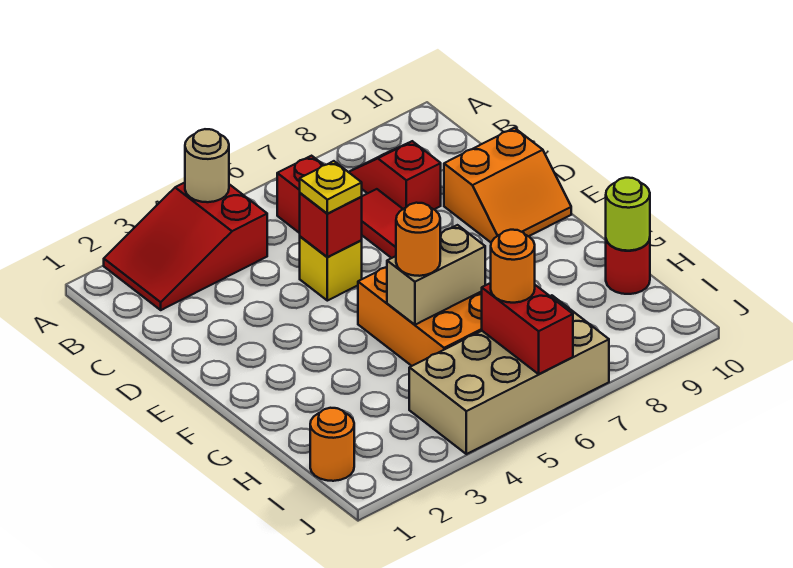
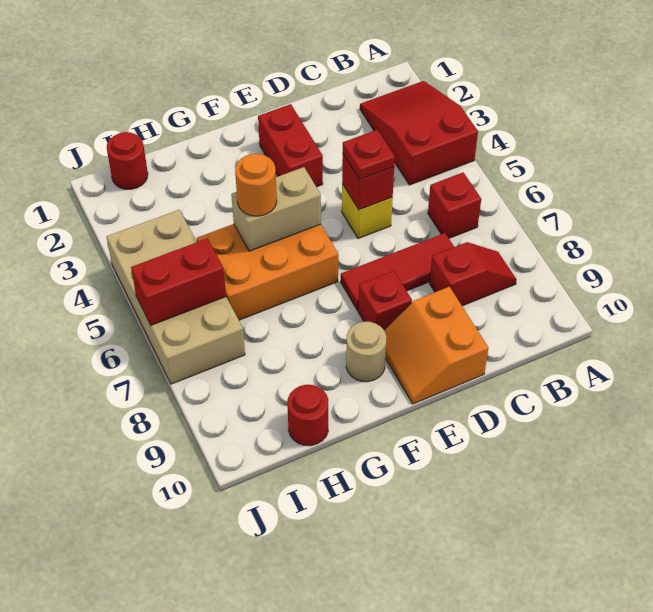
tan round brick A4 level 2 -> tan round brick F9 level 1
yellow plate D5 level 3 -> red plate D5 level 3
none -> red brick E2:E3 level 1
none -> red brick E8 level 1
tan brick G5:G6 level 2 -> tan brick F5:G5 level 2
lime round brick H10 level 2 -> none
orange round brick I1 level 1 -> red round brick I1 level 1
orange round brick I6 level 3 -> none

